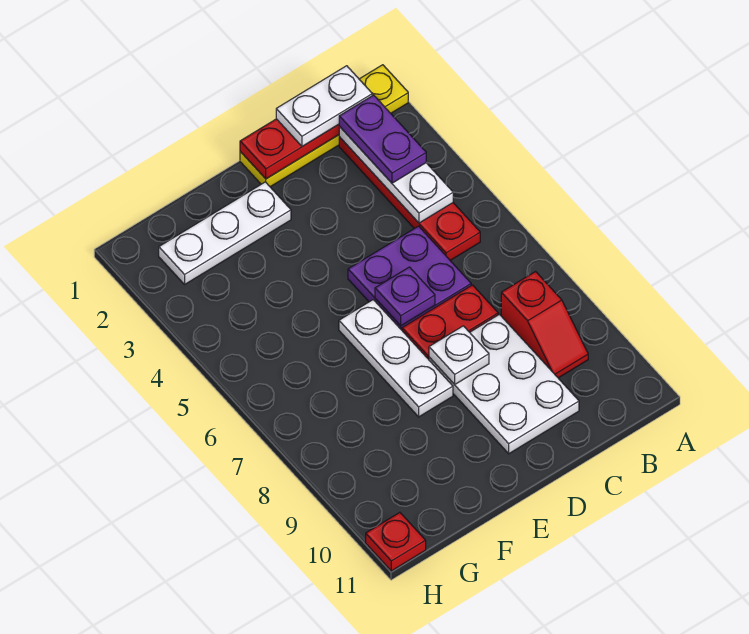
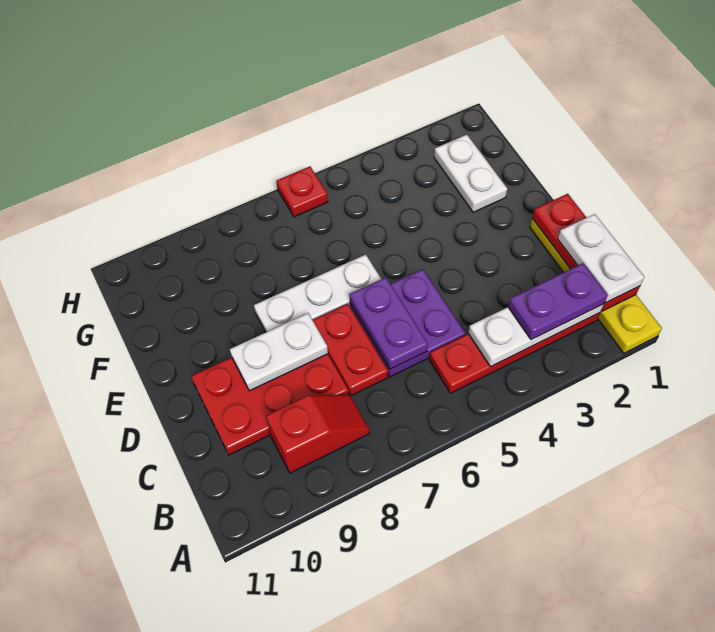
red slope B8:B9 level 1 top 8 -> red slope B8:B9 level 1 top 9
white plate C8:D10 level 1 -> red plate C8:D10 level 1
purple plate D6 level 2 -> purple plate C6:D6 level 2
white plate D8 level 2 -> white plate D8:D9 level 2
white plate E2:G2 level 1 -> white plate F2:G2 level 1
red plate H11 level 1 -> red plate H6 level 1

